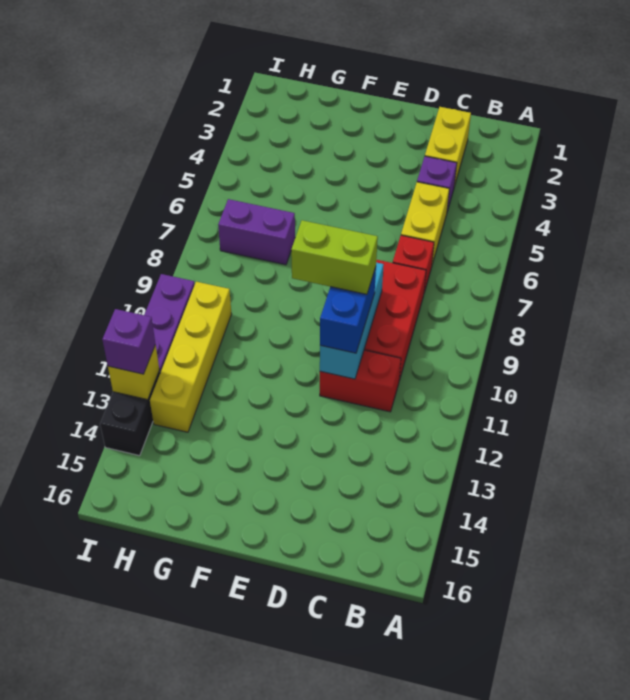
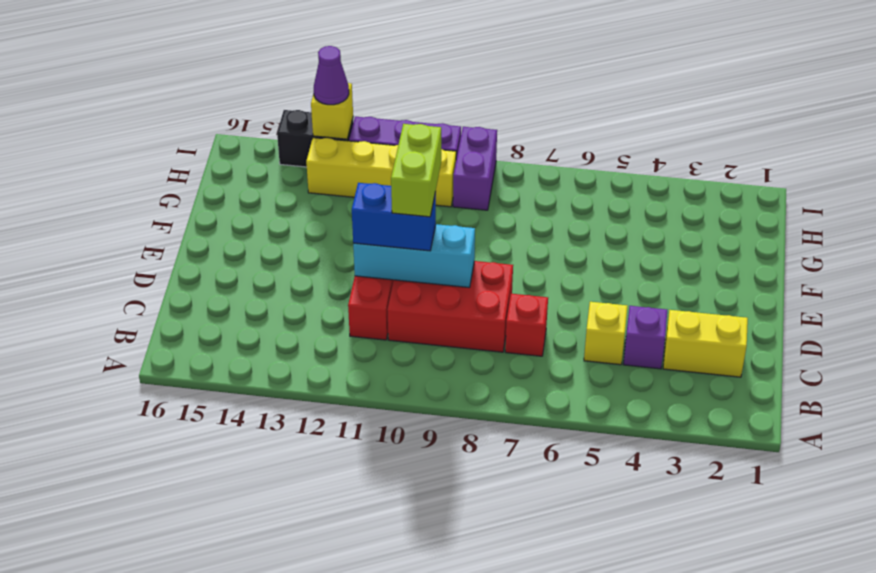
yellow brick C5:C6 level 1 -> yellow brick C5 level 1
purple brick G7:H7 level 1 -> purple brick H9:I9 level 1
purple brick I13 level 3 -> purple cone I13 level 3

